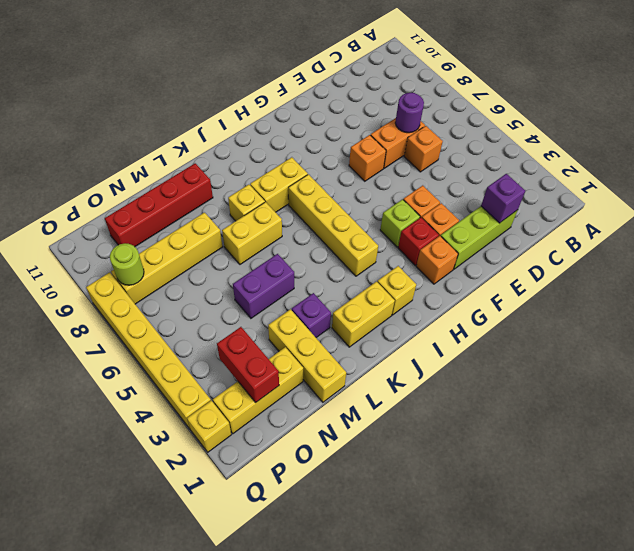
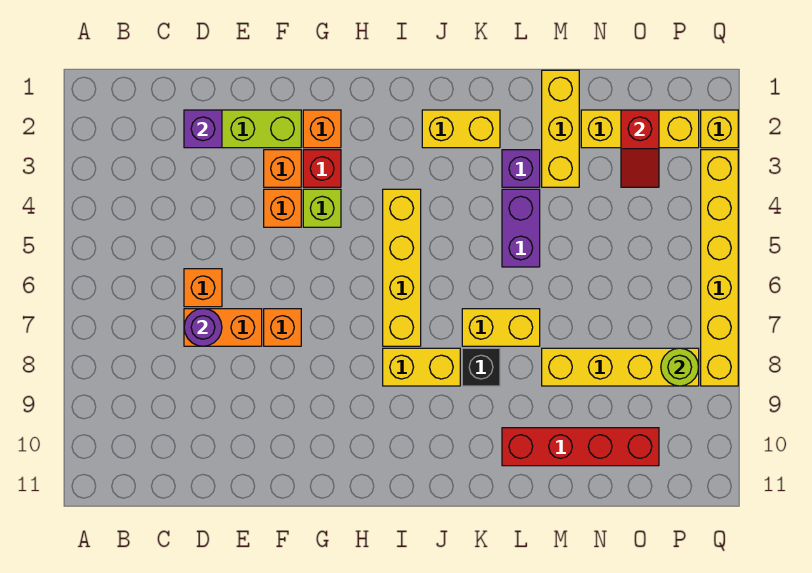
yellow brick I2 level 1 -> none
yellow brick K8 level 1 -> black brick K8 level 1
purple brick L5:M5 level 1 -> purple brick L4:L5 level 1
red brick O2:O3 level 2 -> red slope O2:O3 level 2 top 2

